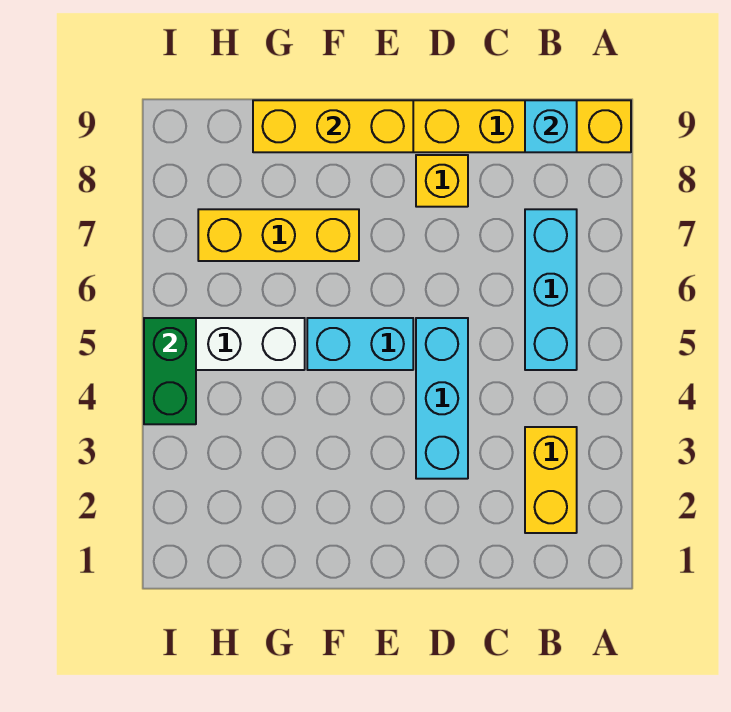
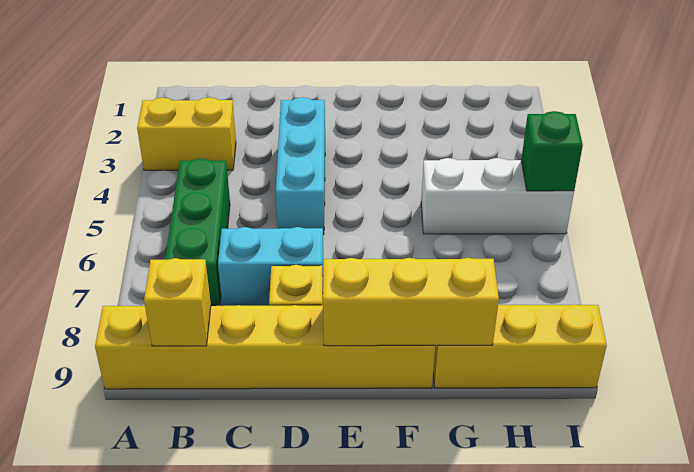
yellow brick B2:B3 level 1 -> yellow brick A3:B3 level 1
cyan brick B5:B7 level 1 -> green brick B5:B7 level 1
cyan brick B9 level 2 -> yellow brick B9 level 2
cyan brick E5:F5 level 1 -> cyan brick C7:D7 level 1
yellow brick F7:H7 level 1 -> yellow brick G9:I9 level 1
green brick I4:I5 level 2 -> green brick I5 level 2

